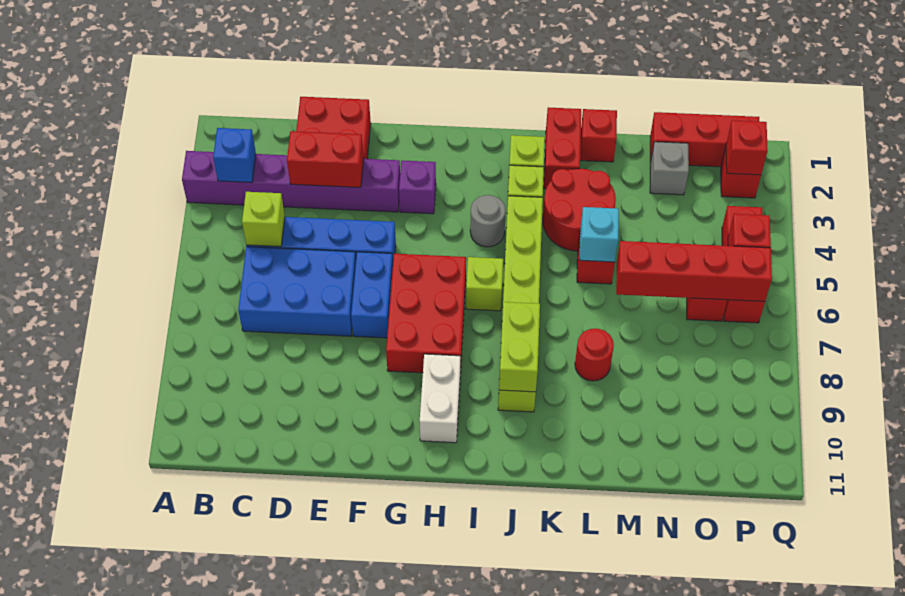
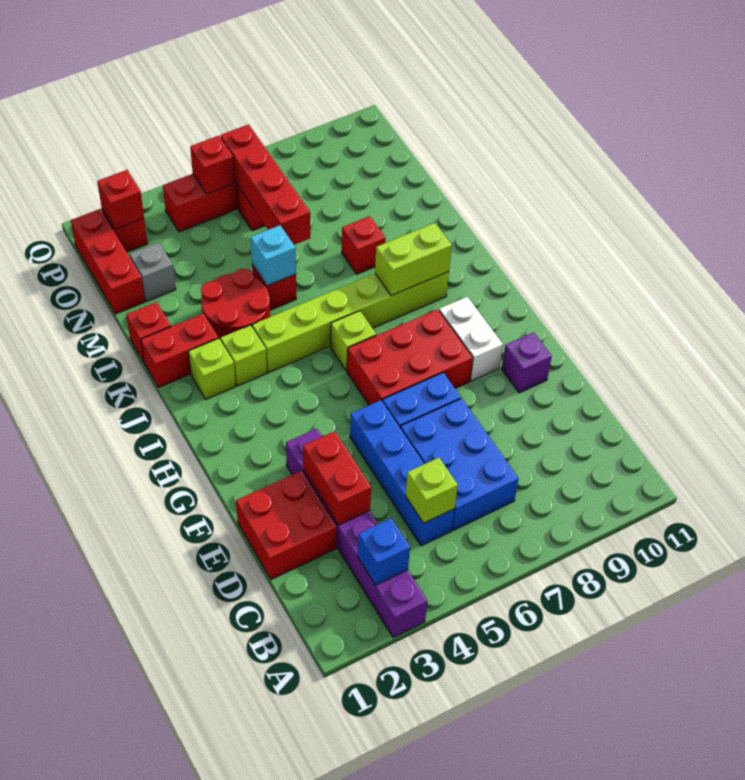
purple brick G3 level 1 -> purple brick F10 level 1
white brick H9:H10 level 1 -> white brick G9:H9 level 1
grey round brick I4 level 1 -> none
red round brick L8 level 1 -> red brick L8 level 1

